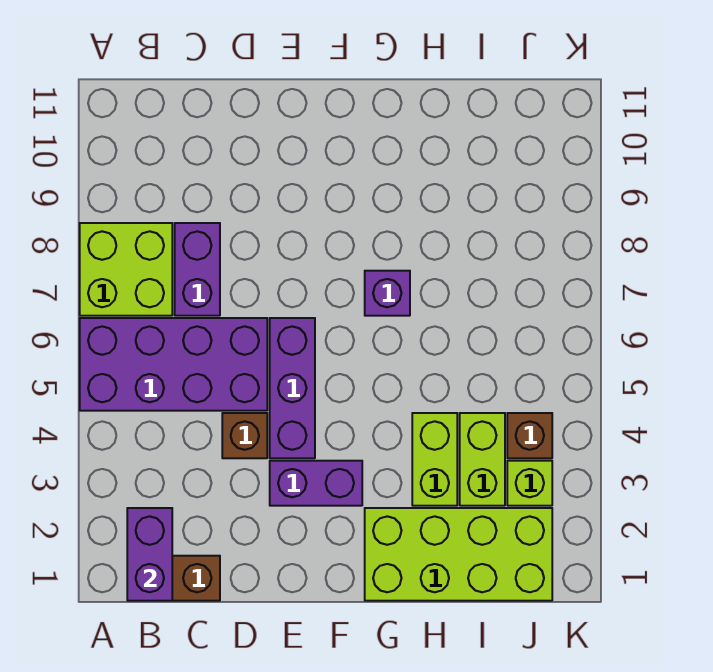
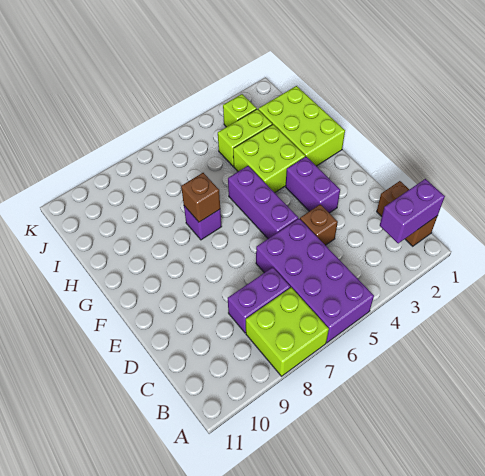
purple brick E4:E6 level 1 -> purple brick E5:G5 level 1
lime brick G1:J2 level 1 -> lime brick G1:I2 level 1
lime brick H3:H4 level 1 -> lime brick G3:H4 level 1
brown brick J4 level 1 -> brown brick G7 level 2

